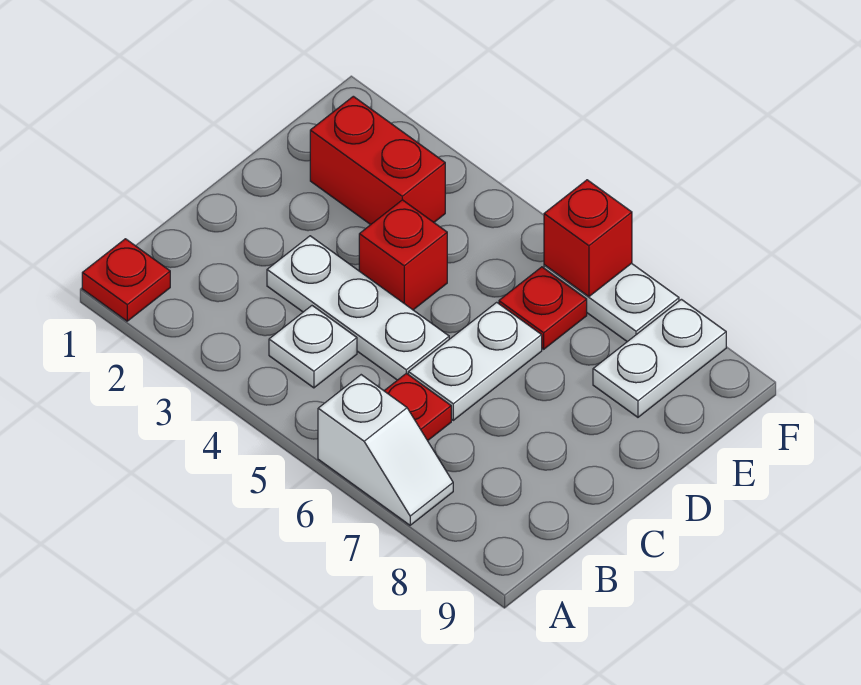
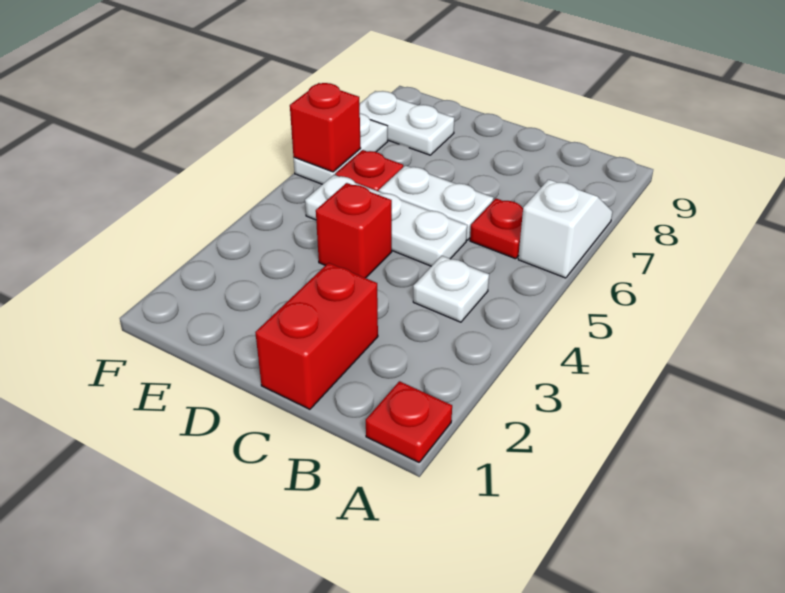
white plate C3:C5 level 1 -> white plate C5:E5 level 1
red brick E2:E3 level 1 -> red brick C1:C2 level 1

